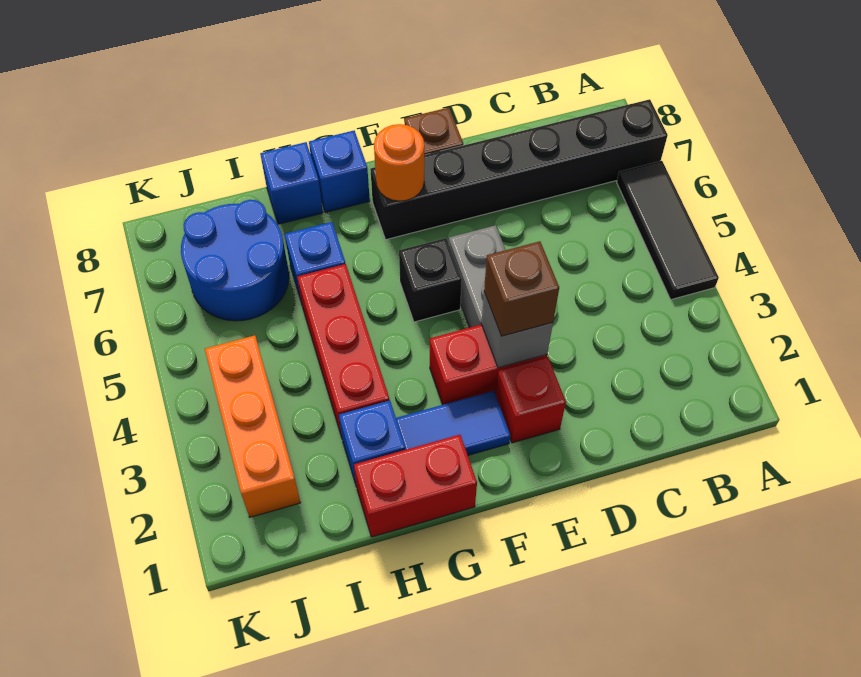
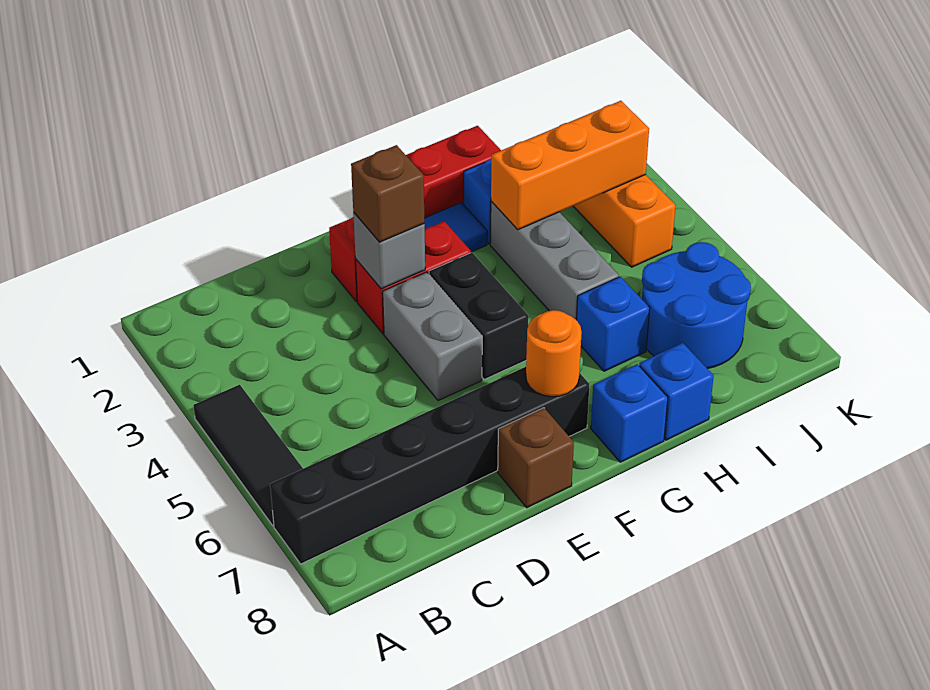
black brick F5 level 1 -> black brick F4:F5 level 1
red brick H3:H5 level 1 -> grey brick H3:H5 level 1
none -> orange brick H3:J3 level 2

